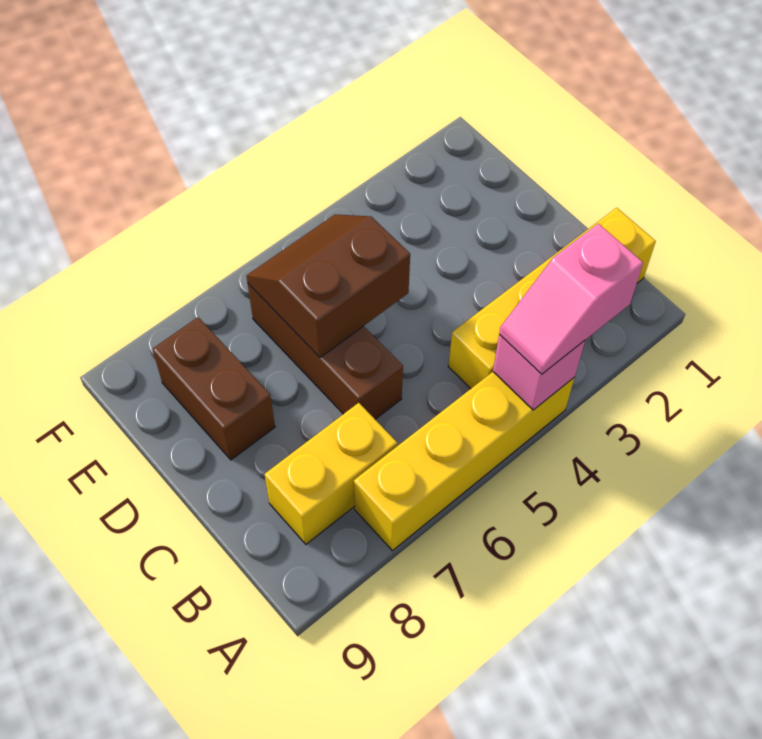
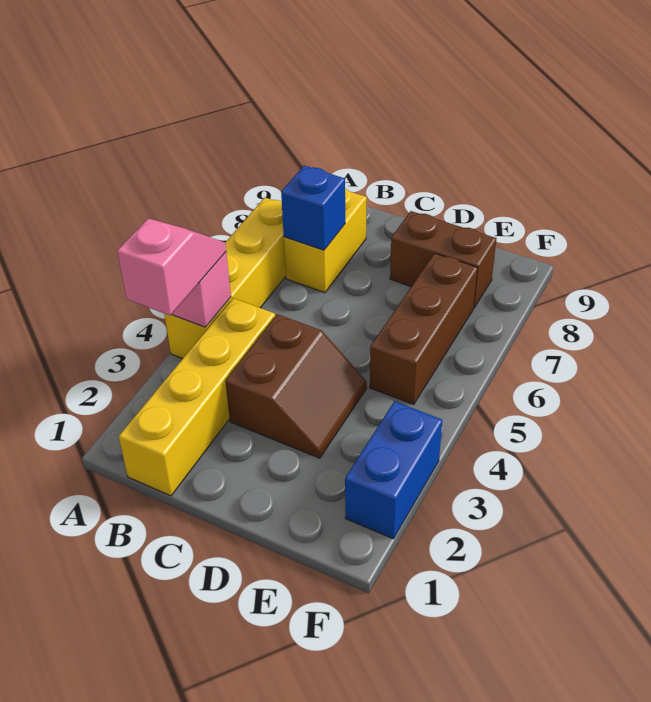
none -> blue brick B7 level 2
brown brick C6:E6 level 1 -> brown brick E5:E7 level 1
brown slope D5:E6 level 2 top D -> brown slope C3:D4 level 1 top C
none -> blue brick F2:F3 level 1

